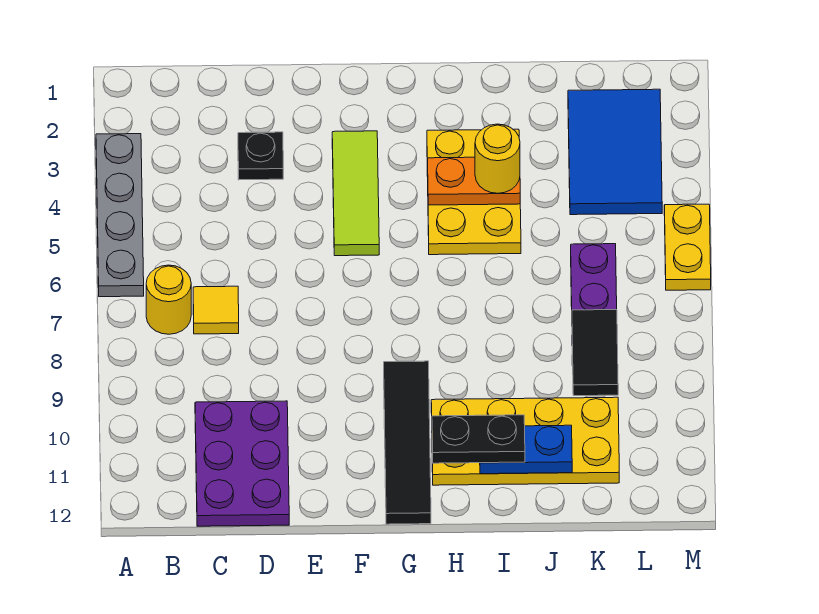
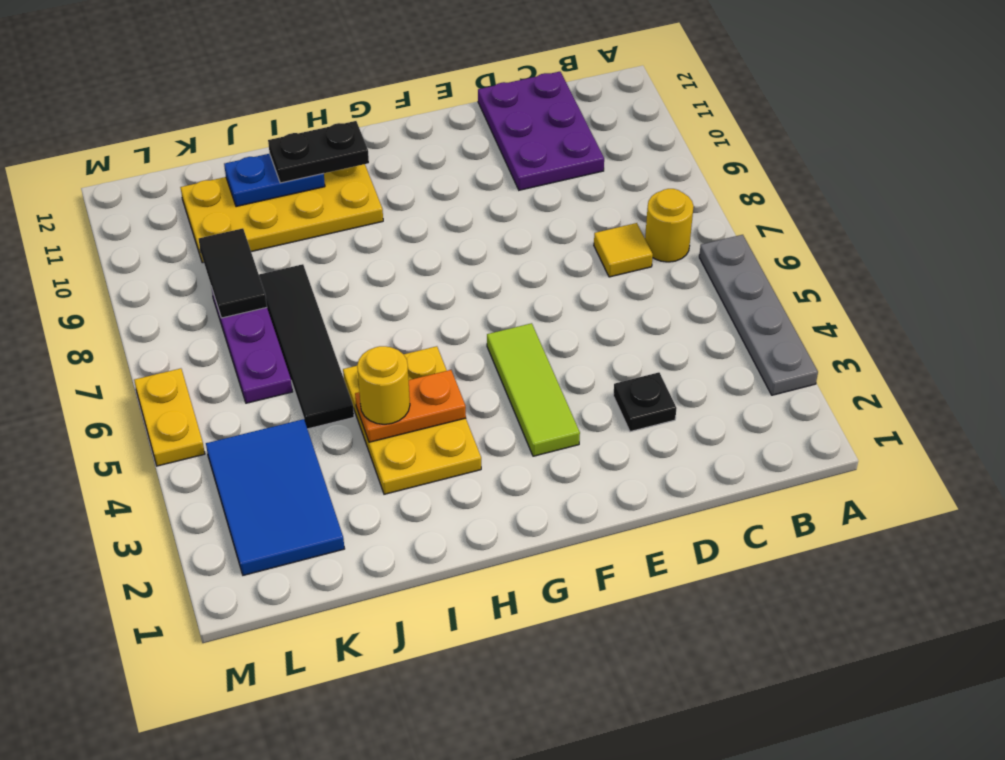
black tile G9:G12 level 1 -> black tile J5:J8 level 1

